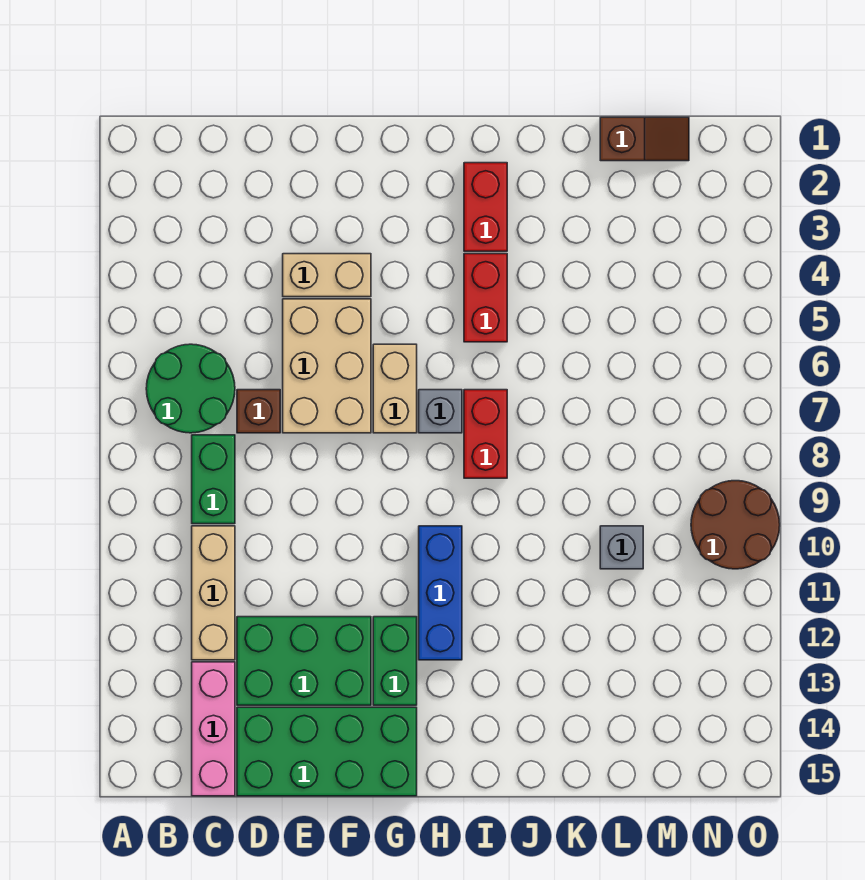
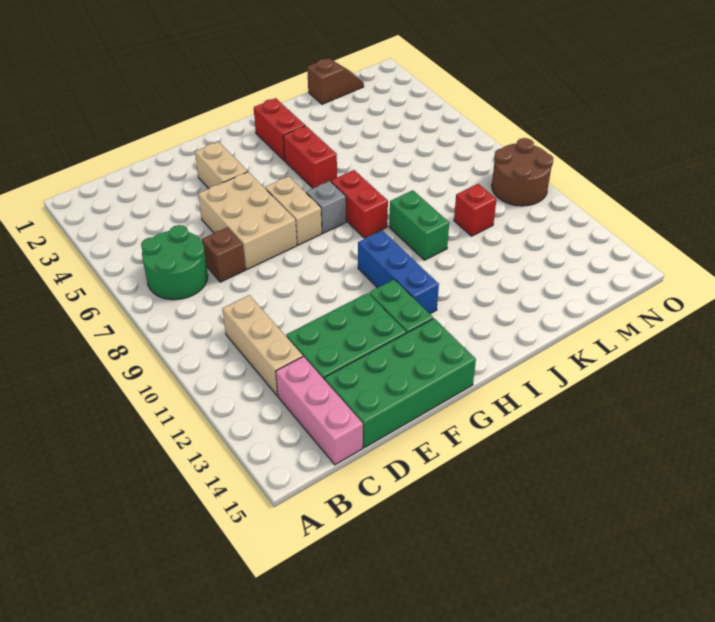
green brick C8:C9 level 1 -> green brick J9:J10 level 1
tan brick E4:F4 level 1 -> tan brick F3:F4 level 1
grey brick L10 level 1 -> red brick L10 level 1

